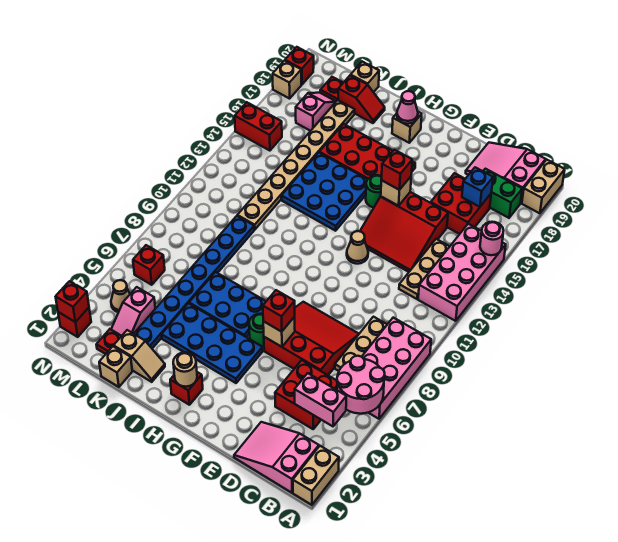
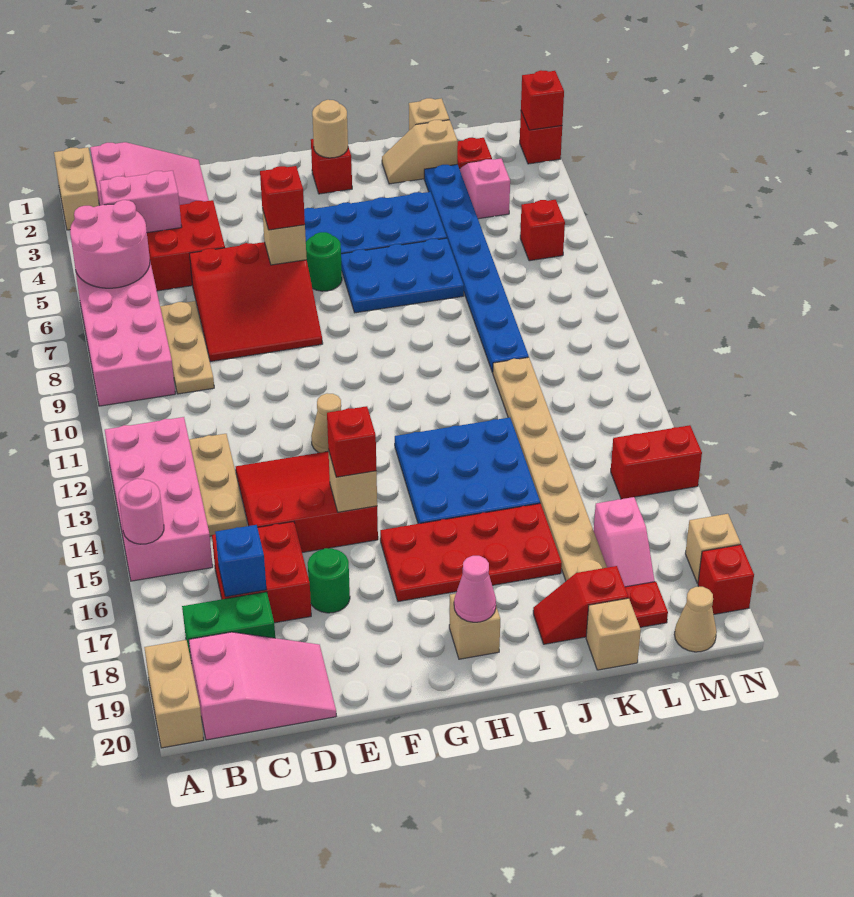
green round brick G15 level 1 -> green round brick E17 level 1
tan cone M4 level 1 -> tan cone M20 level 1

